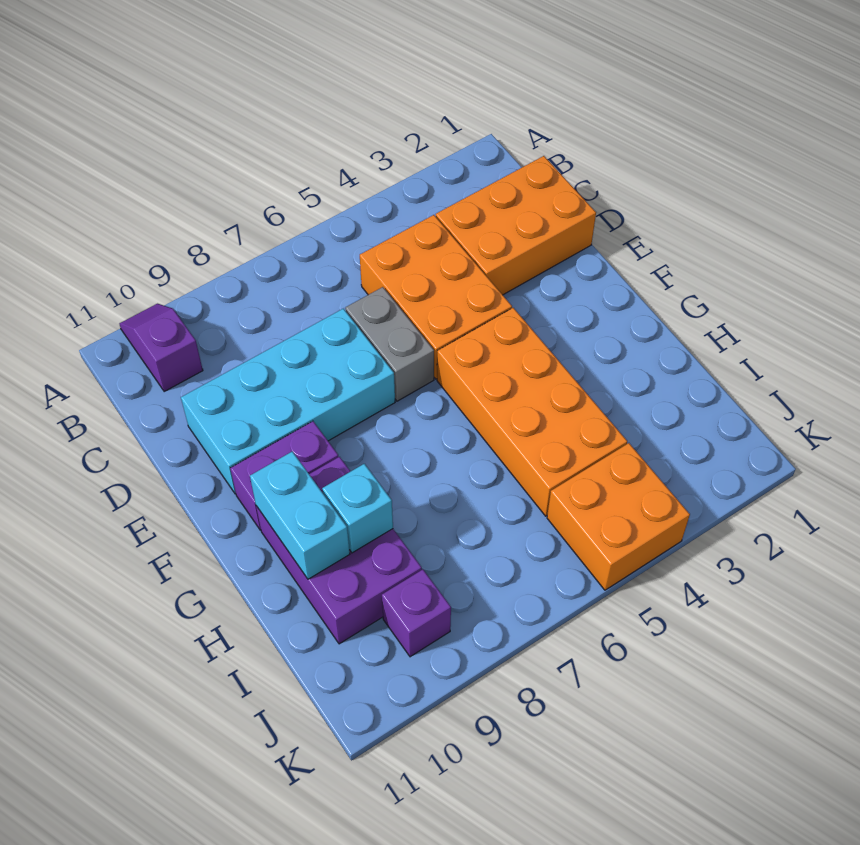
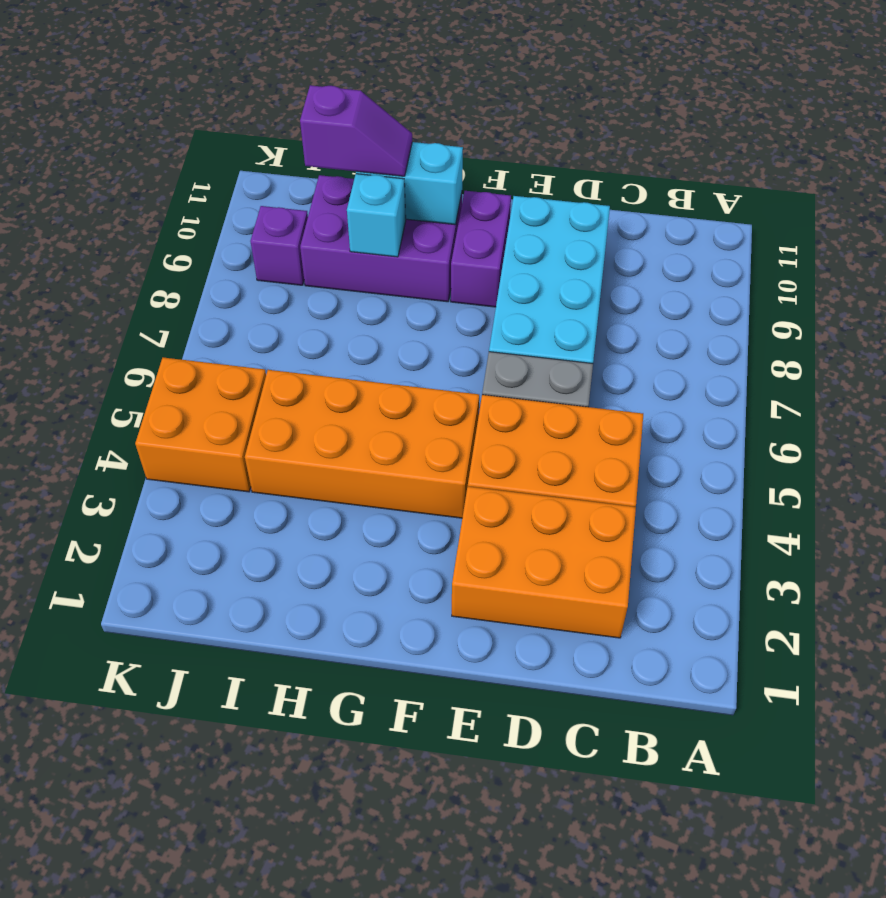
purple slope A10:B10 level 1 top B -> purple slope H10:I10 level 3 top I
orange brick C1:D3 level 1 -> orange brick C2:E3 level 1

